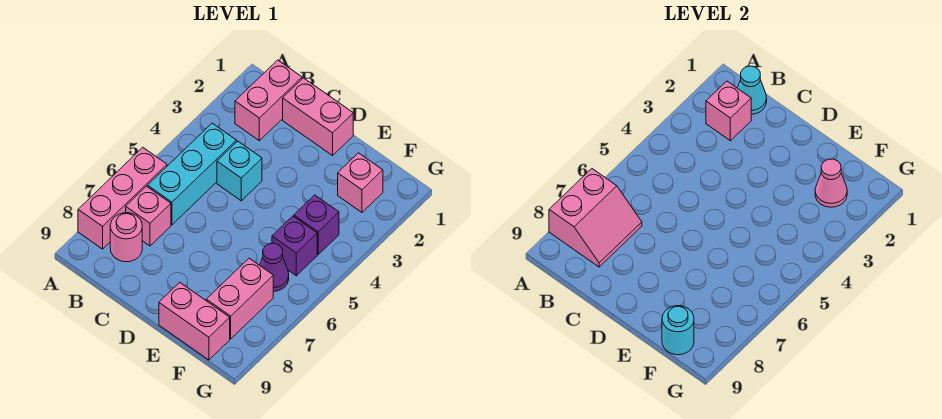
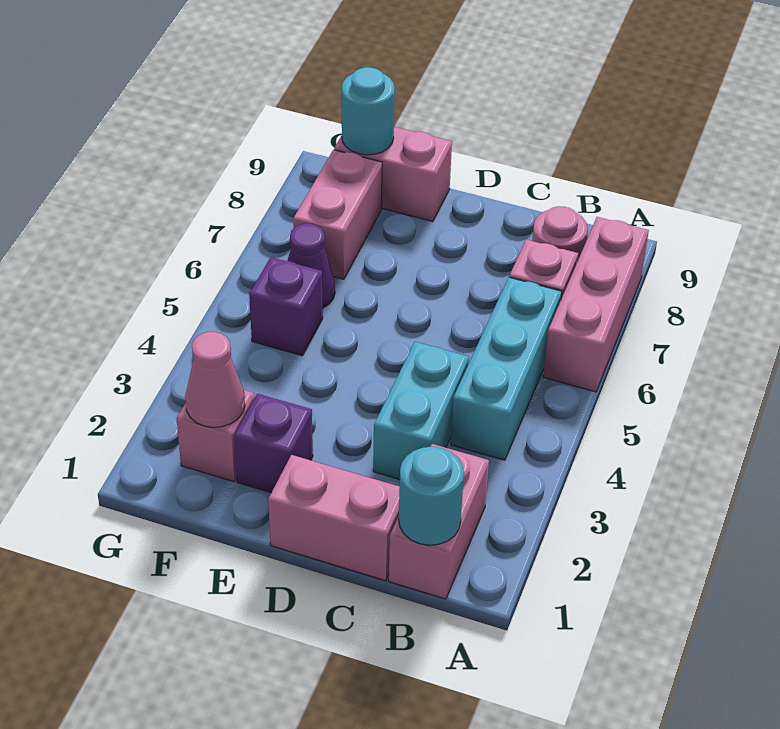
pink slope A7:B8 level 2 top A -> none
cyan cone B1 level 2 -> cyan round brick B1 level 2
pink brick B2 level 2 -> none
cyan brick C4 level 1 -> cyan brick C3:C4 level 1
purple brick F4 level 1 -> purple brick E2 level 1

